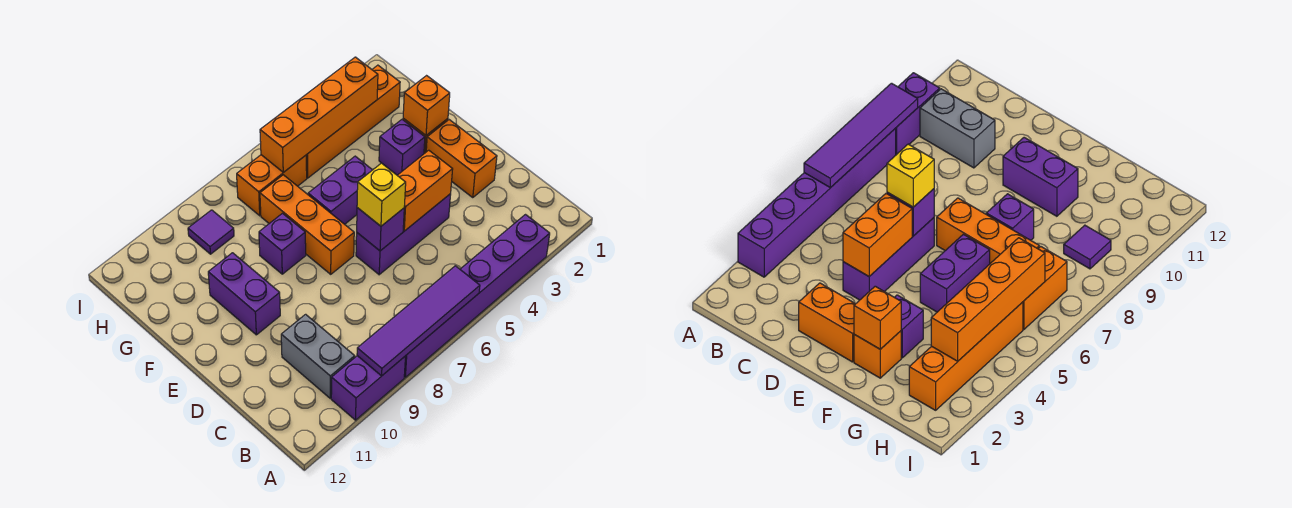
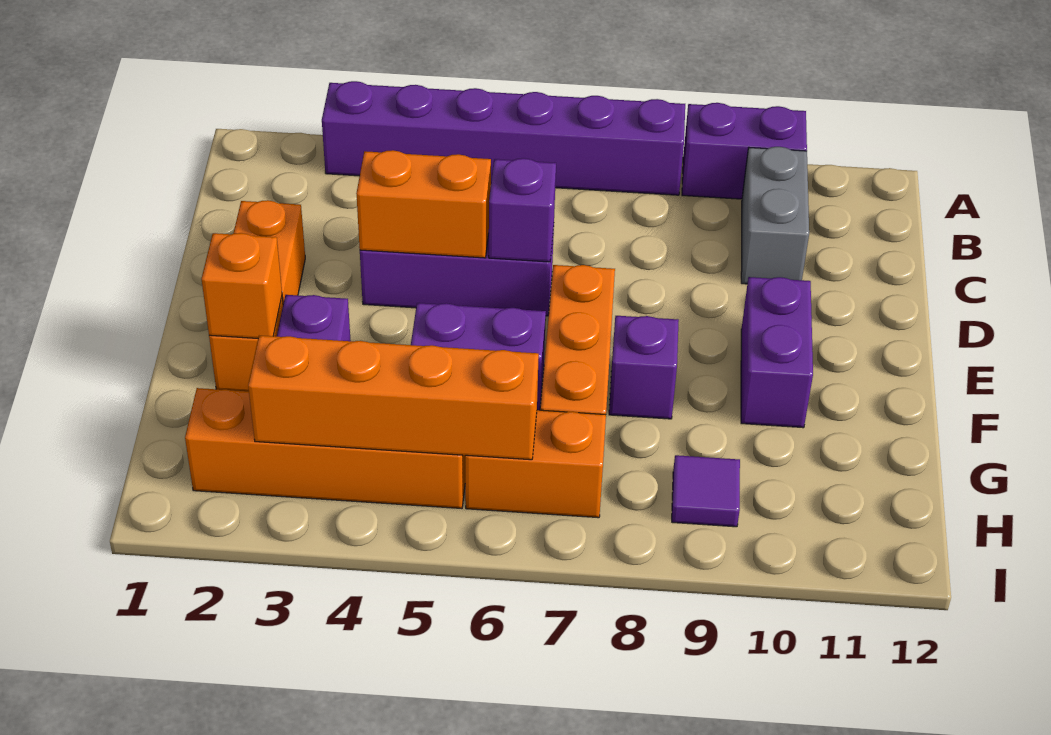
purple tile A6:A9 level 2 -> none
yellow brick D6 level 3 -> none

